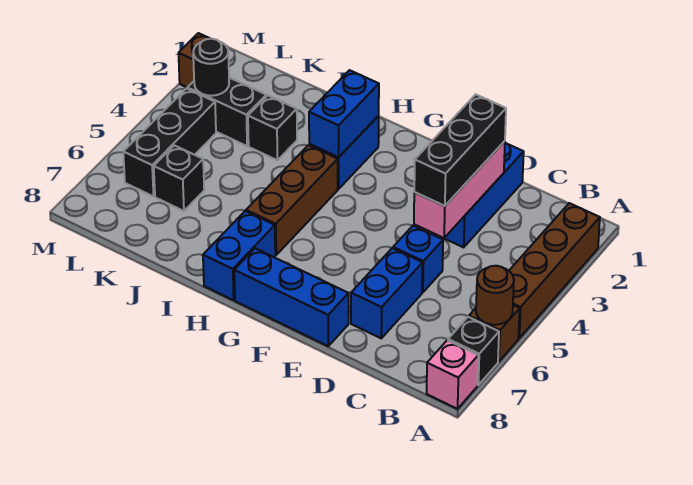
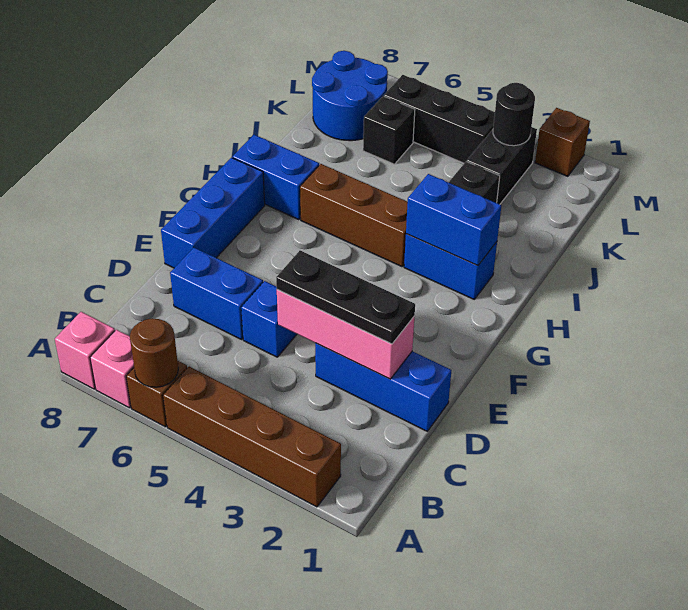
black brick A7 level 1 -> pink brick A7 level 1
black brick D2:D4 level 3 -> black plate D2:D4 level 3
none -> blue round brick K7:L8 level 1

